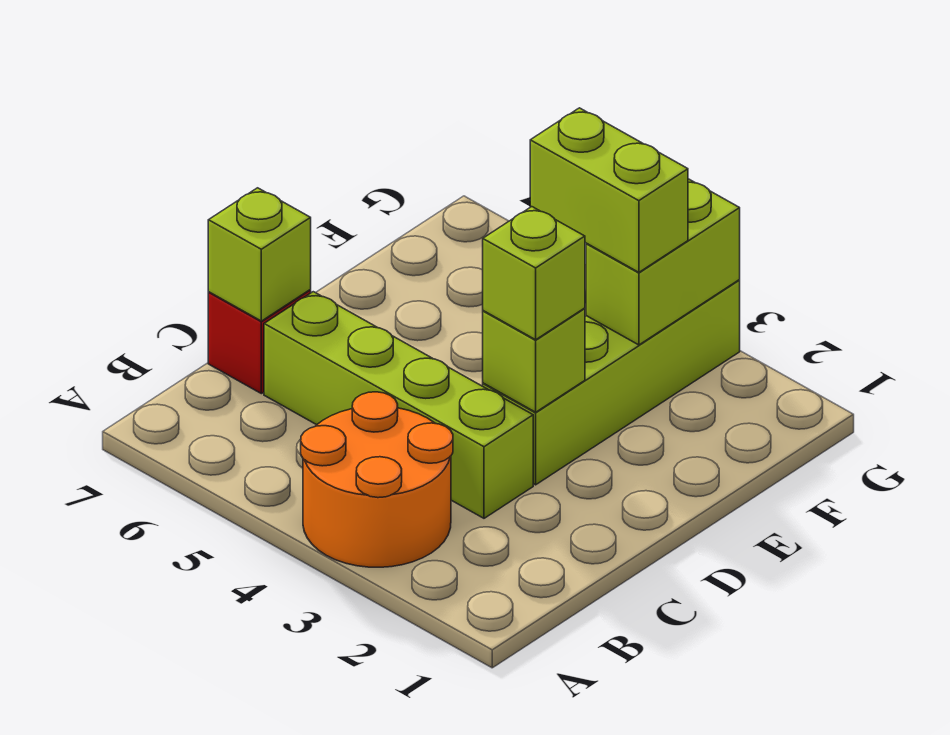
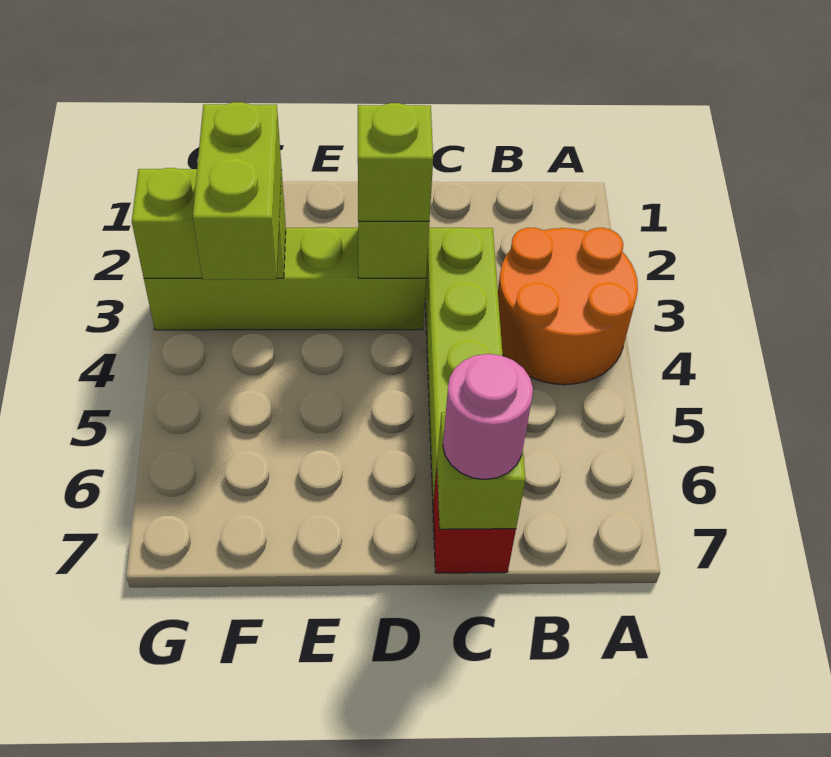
none -> pink round brick C7 level 3

